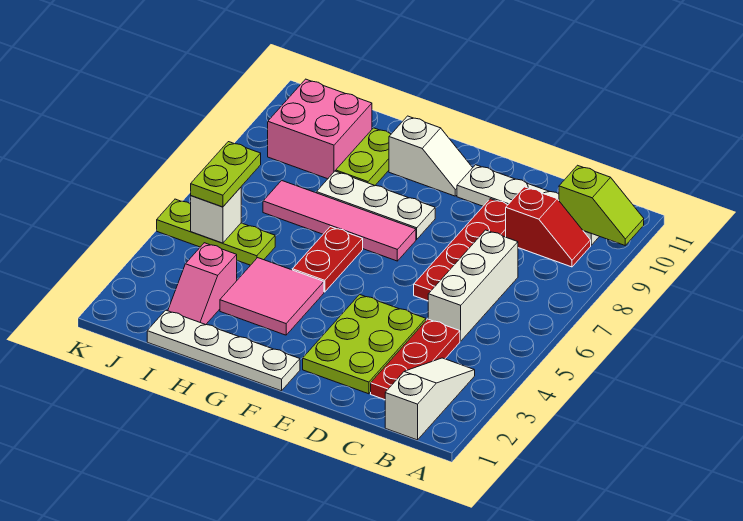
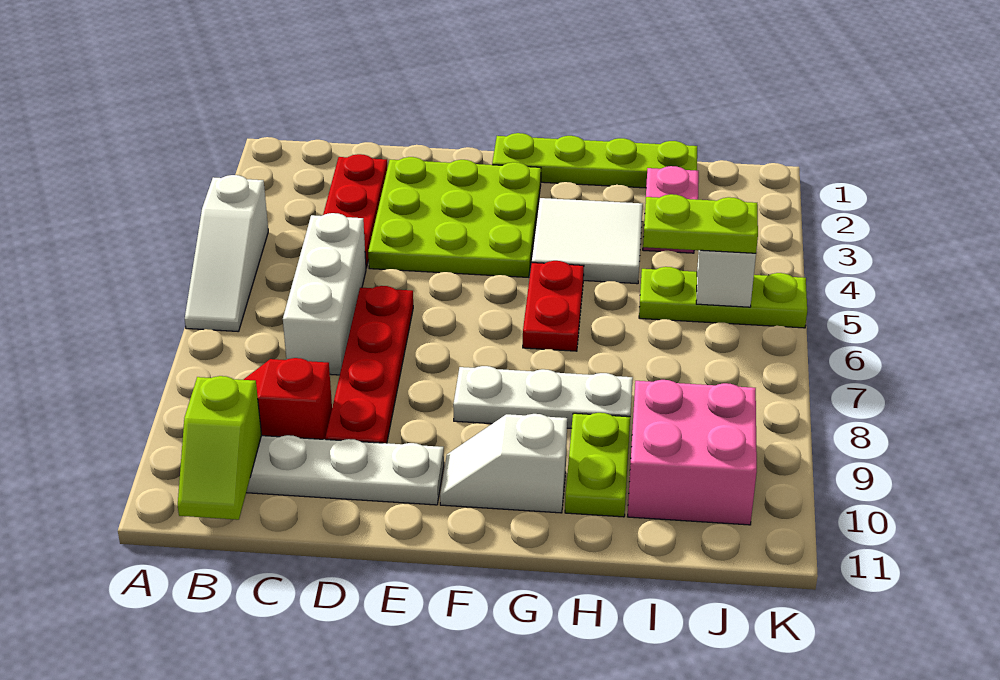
lime slope A10:B10 level 2 top B -> lime slope B10:B11 level 2 top 10
white slope B1:B3 level 1 top 1 -> white slope A4:A6 level 1 top 4
lime plate D2:E4 level 1 -> lime plate D2:F4 level 1
white plate F1:I1 level 1 -> lime plate F1:I1 level 1
pink tile F7:I7 level 1 -> none
pink tile G3:H4 level 1 -> white tile G3:H4 level 1
lime plate J5:J6 level 3 -> lime plate I5:J5 level 3

